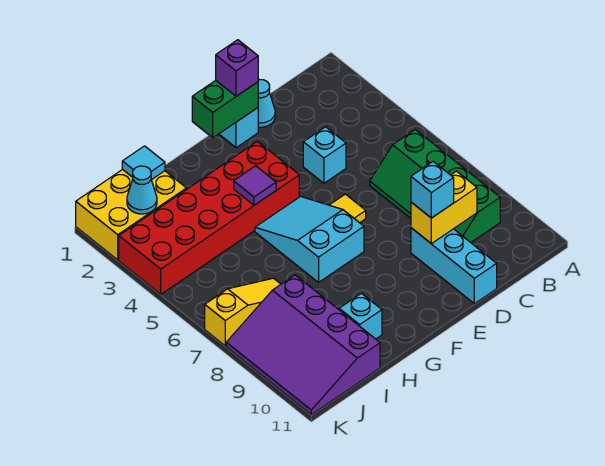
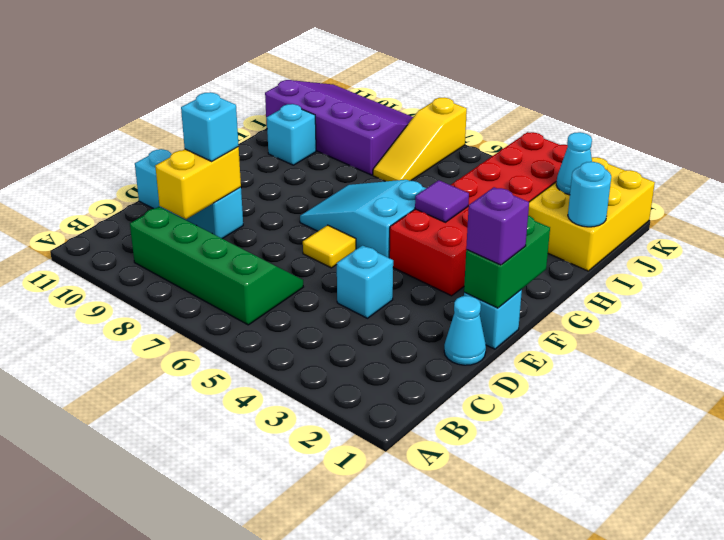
cyan slope F5:G7 level 1 top 7 -> cyan slope F5:G7 level 1 top 5
cyan tile I1 level 2 -> cyan round brick I1 level 2

